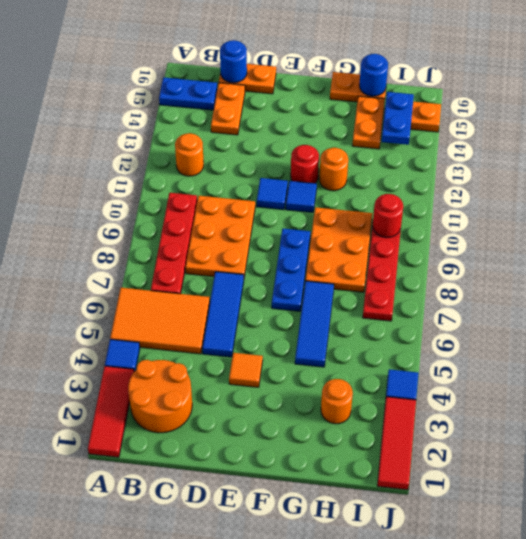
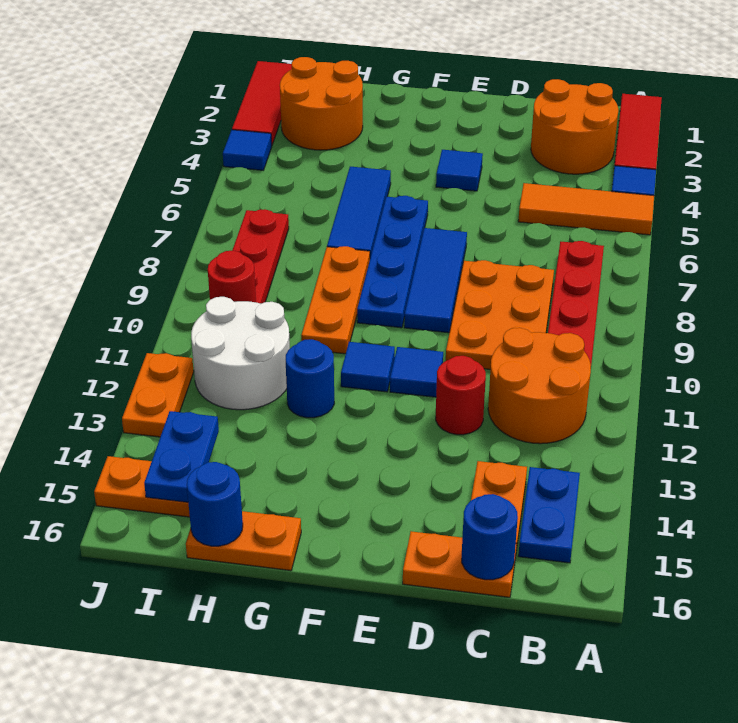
orange tile A5:C6 level 1 -> orange tile A5:C5 level 1
blue plate A15:B15 level 1 -> blue plate B14:B15 level 1
orange round brick B12 level 1 -> orange round brick B11:C12 level 1
blue tile D5:D7 level 1 -> blue tile E7:E9 level 1
orange tile E4 level 1 -> blue tile E4 level 1
blue plate F7:F9 level 1 -> blue plate F6:F9 level 1
red round brick F12 level 1 -> red round brick D12 level 1
orange plate G8:H10 level 1 -> orange plate G8:G10 level 1
orange round brick G12 level 1 -> blue round brick G12 level 1
orange round brick H3 level 1 -> orange round brick H2:I3 level 1
none -> white round brick H11:I12 level 1
orange plate H14:H15 level 1 -> orange plate J12:J13 level 1

